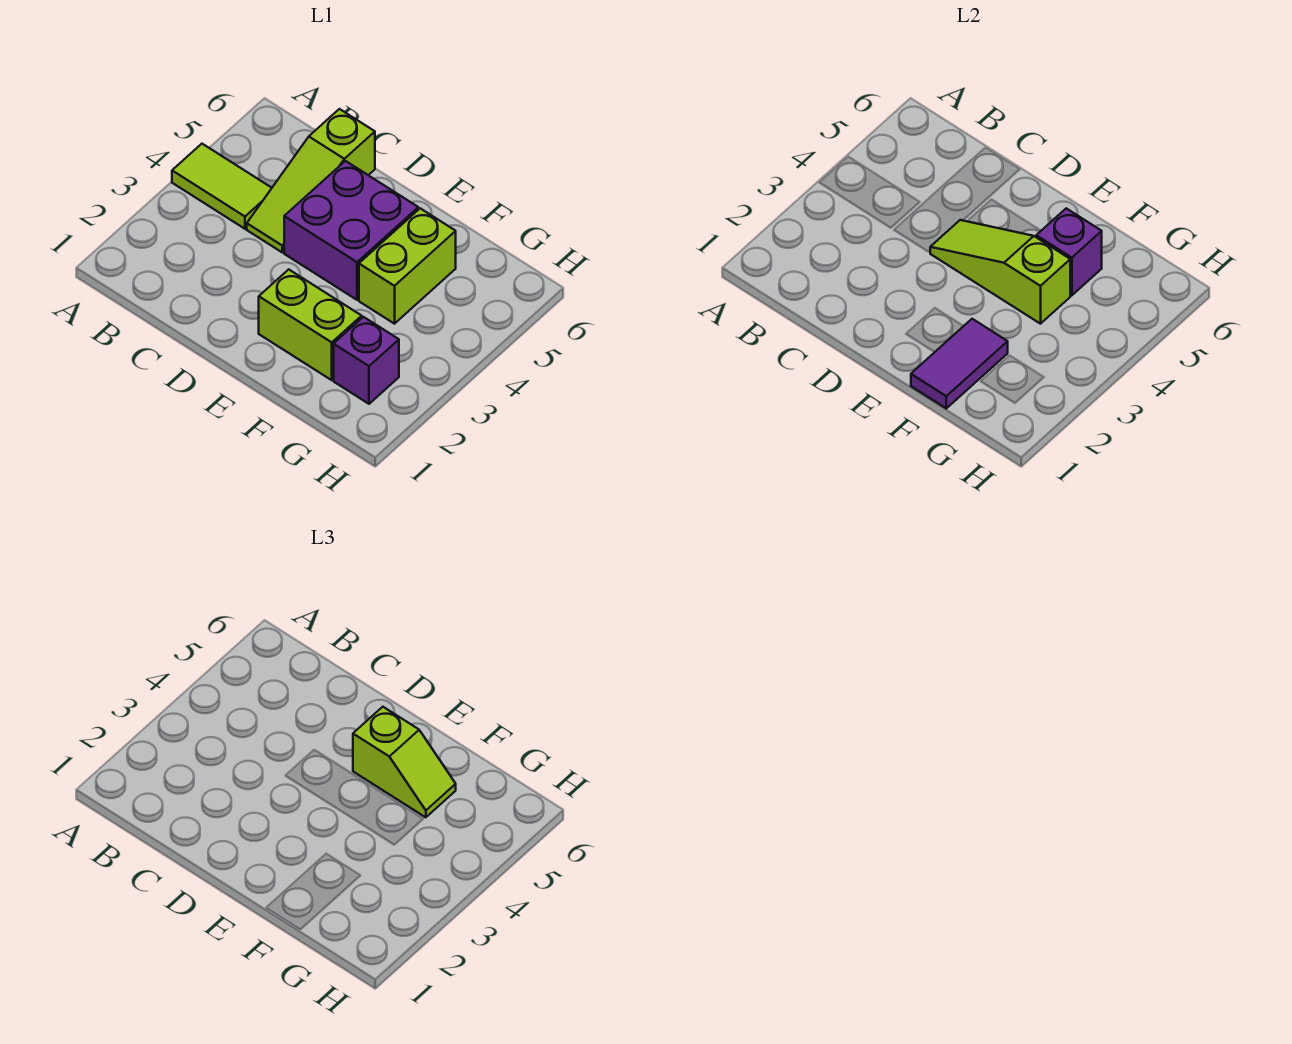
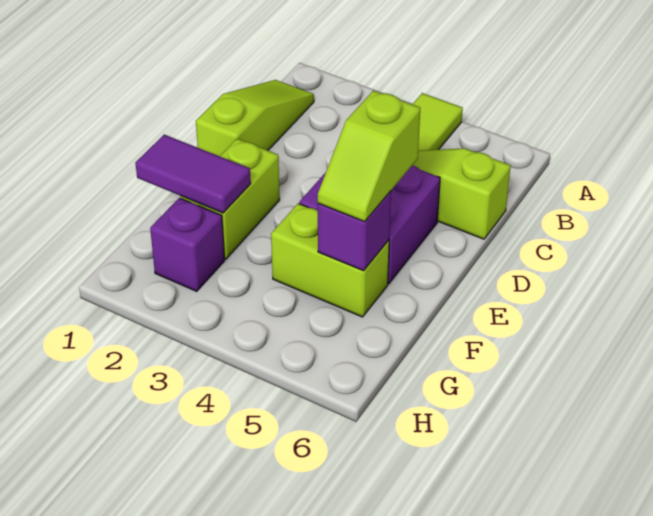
lime slope D4:F4 level 2 top F -> lime slope B1:D1 level 1 top D

